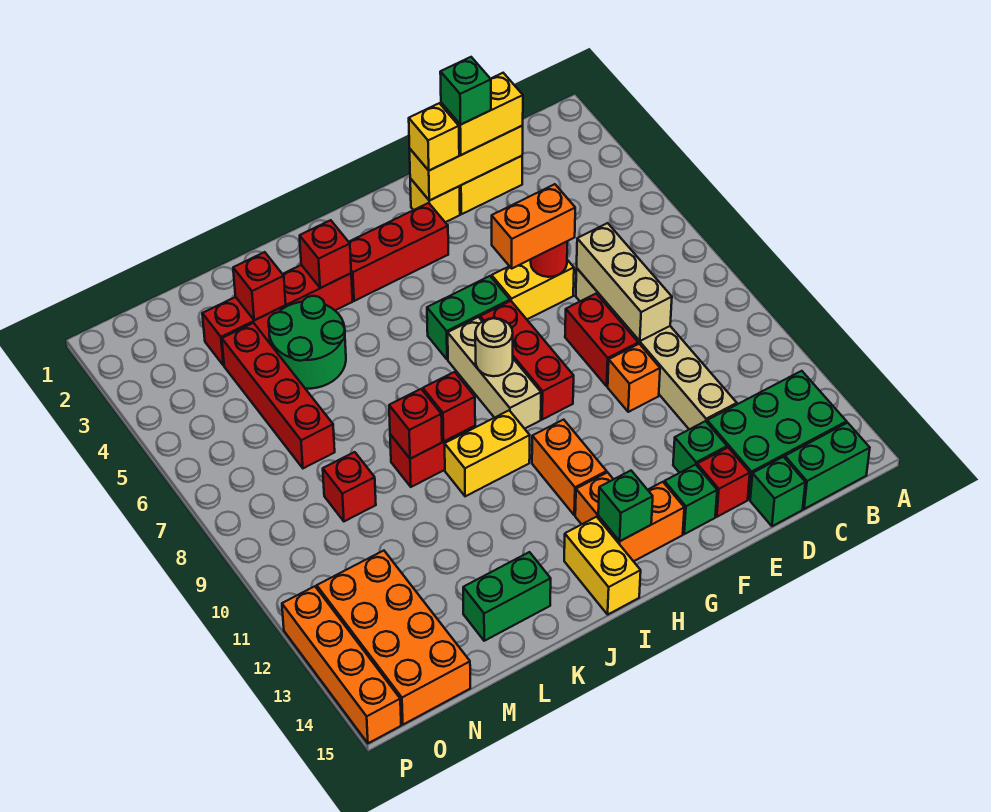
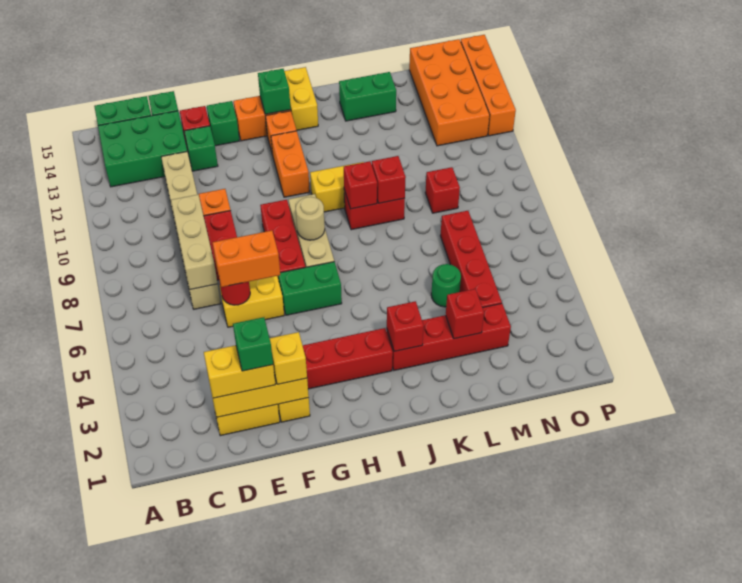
green round brick K4:L5 level 1 -> green round brick L5 level 1

